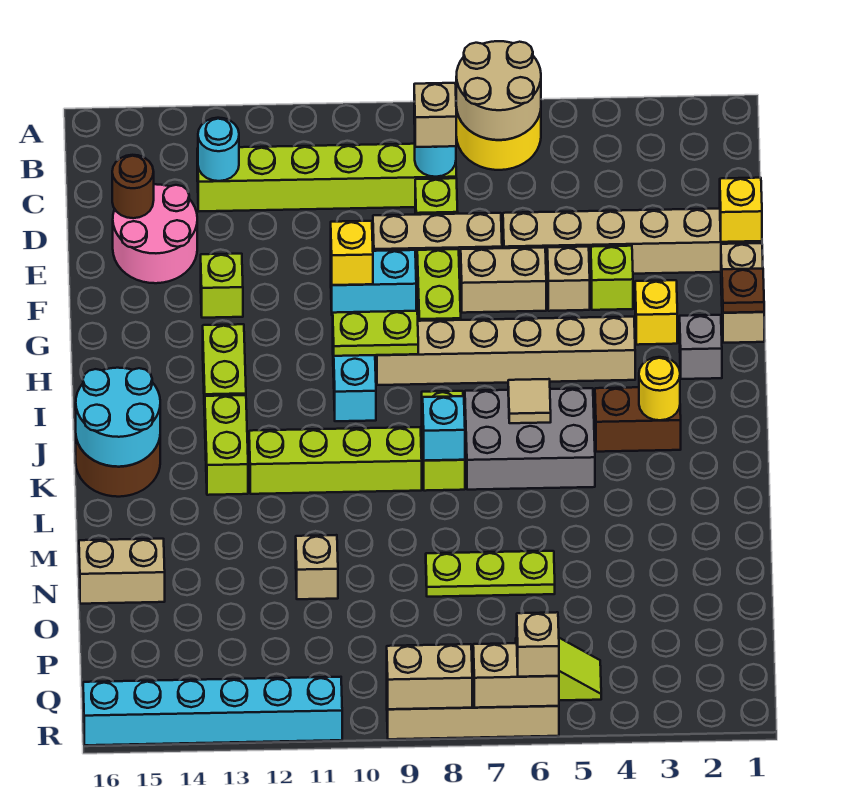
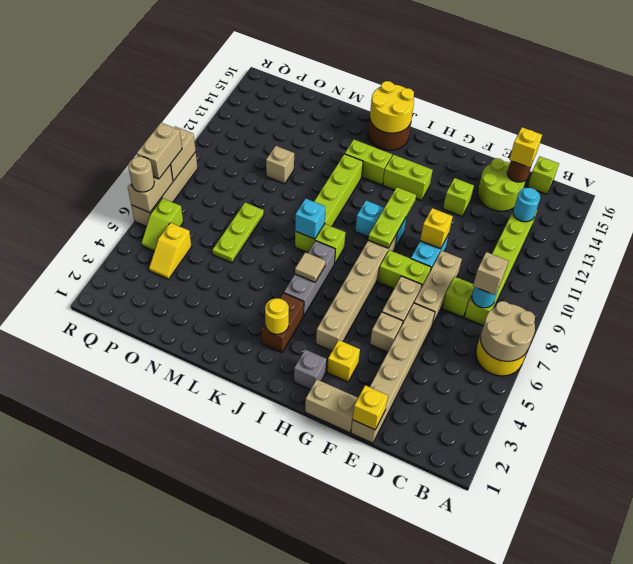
pink round brick D14:E15 level 1 -> lime round brick D14:E15 level 1
none -> yellow brick D15 level 3
lime brick F4 level 1 -> lime brick C16 level 1
brown plate G1 level 2 -> none
lime plate H9:H10 level 2 -> lime plate H9:H11 level 2
grey brick J5:K7 level 1 -> grey brick J5:J7 level 1
cyan round brick J15:K16 level 2 -> yellow round brick J15:K16 level 2
tan brick N15:N16 level 1 -> tan brick R7:R8 level 3
none -> yellow slope P4:P5 level 1 top 5
tan brick R6 level 3 -> tan round brick R6 level 3
cyan brick R11:R16 level 1 -> none

